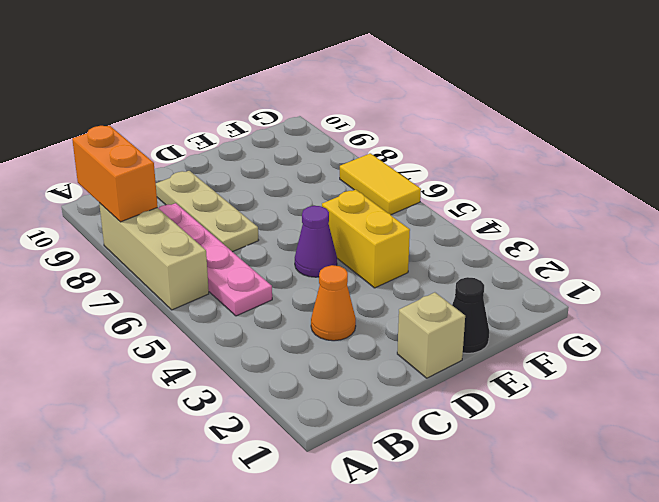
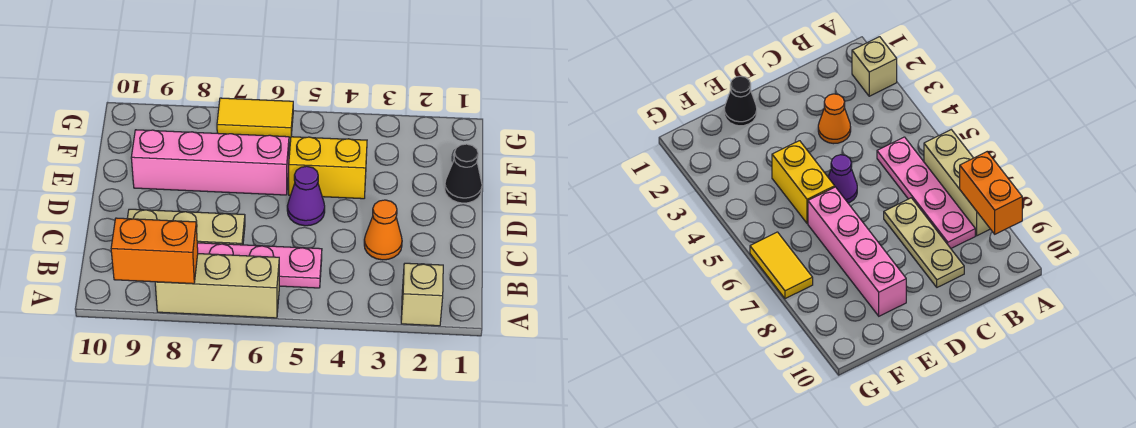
tan brick D1 level 1 -> tan brick A2 level 1
none -> pink brick E6:E9 level 1

